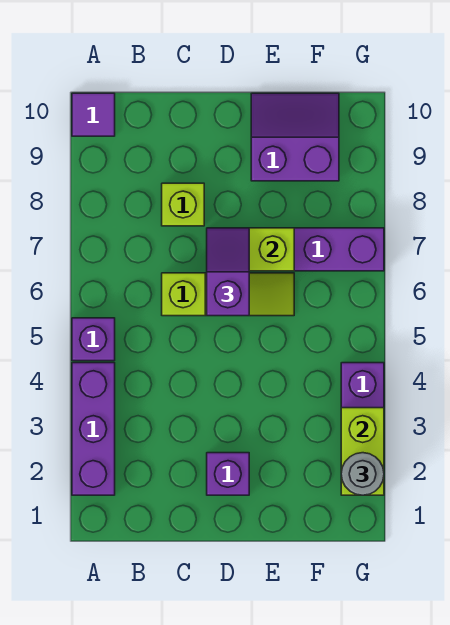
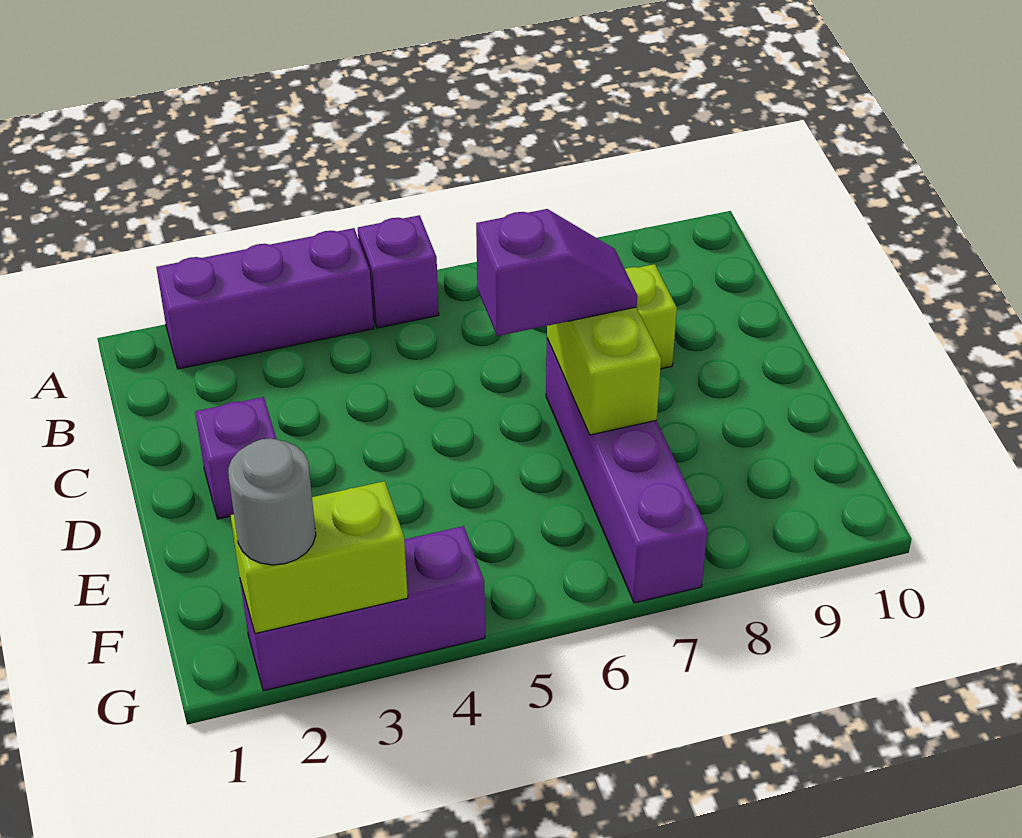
purple tile A10 level 1 -> none
lime slope C6:E6 level 1 top C -> none
purple slope E9:F10 level 1 top 9 -> none

